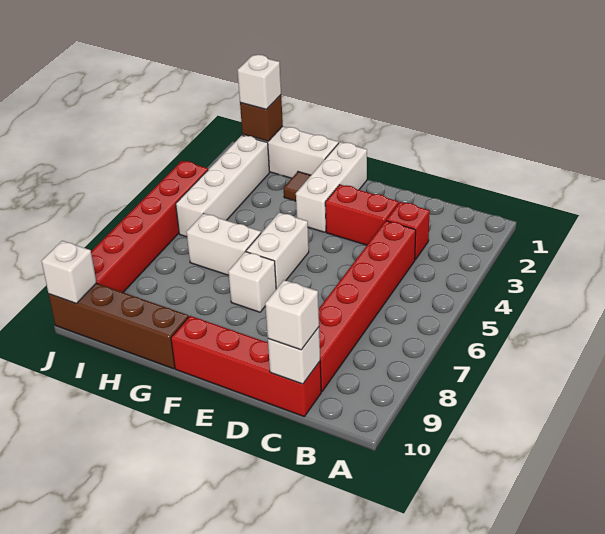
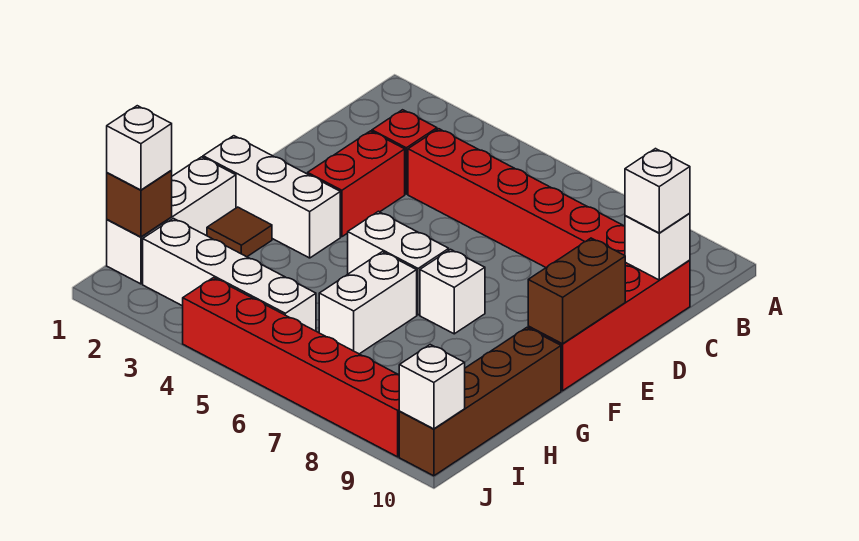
none -> brown brick E10:F10 level 2

